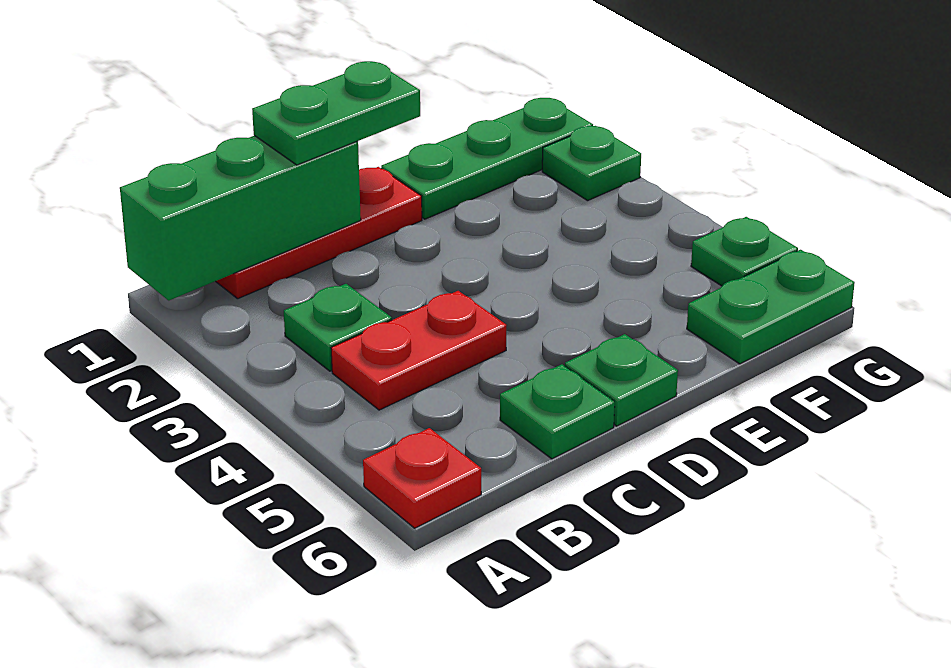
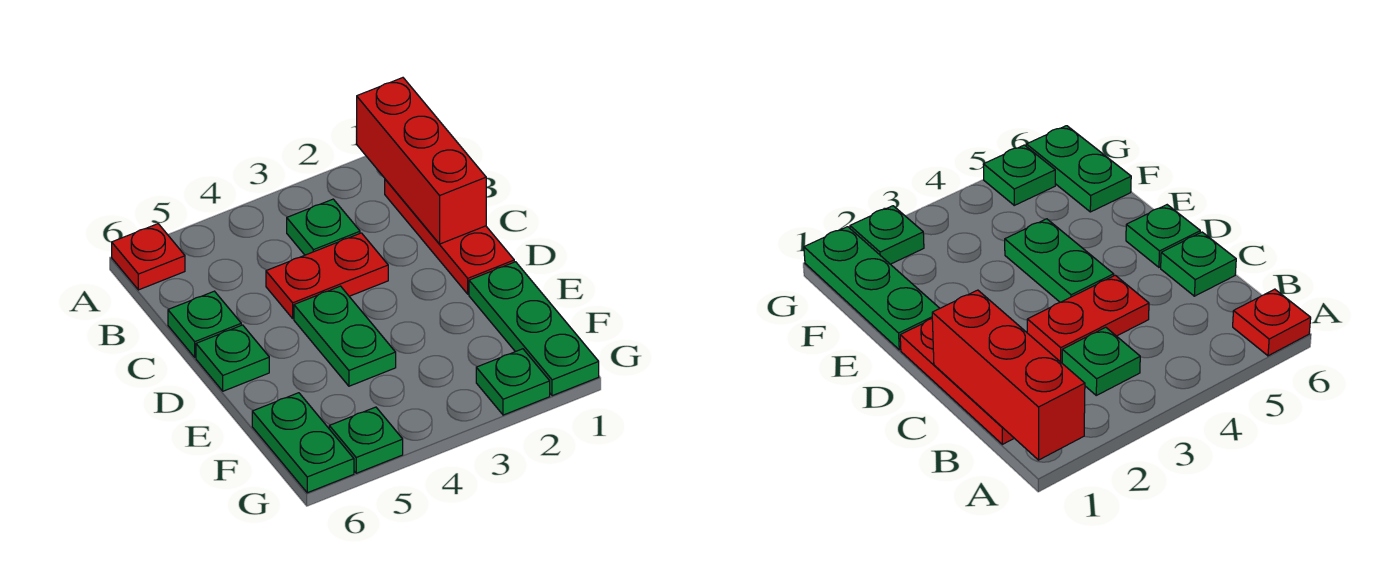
green brick A1:C1 level 2 -> red brick A1:C1 level 2
red plate B4:C4 level 1 -> red plate C3:C4 level 1
green plate C1:D1 level 3 -> green plate D4:E4 level 1

